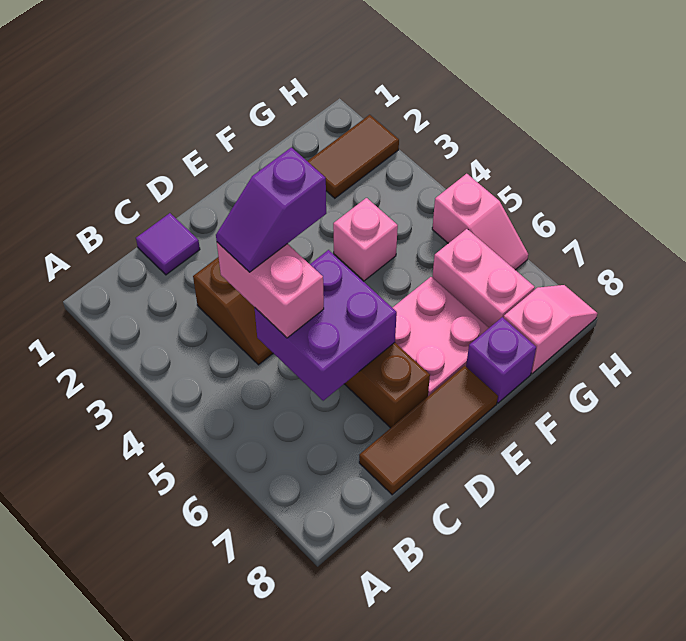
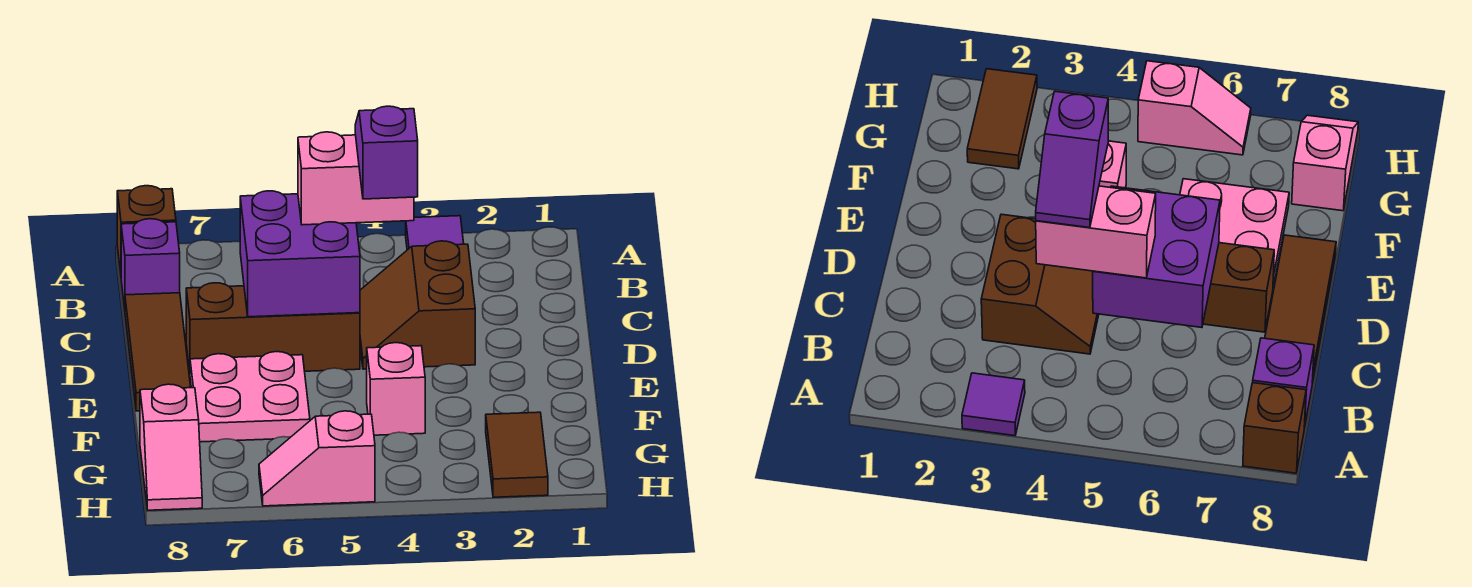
none -> brown brick A8 level 1
purple tile C1 level 1 -> purple tile A3 level 1
purple brick F8 level 1 -> purple brick B8 level 1
pink brick G6:G7 level 1 -> none

